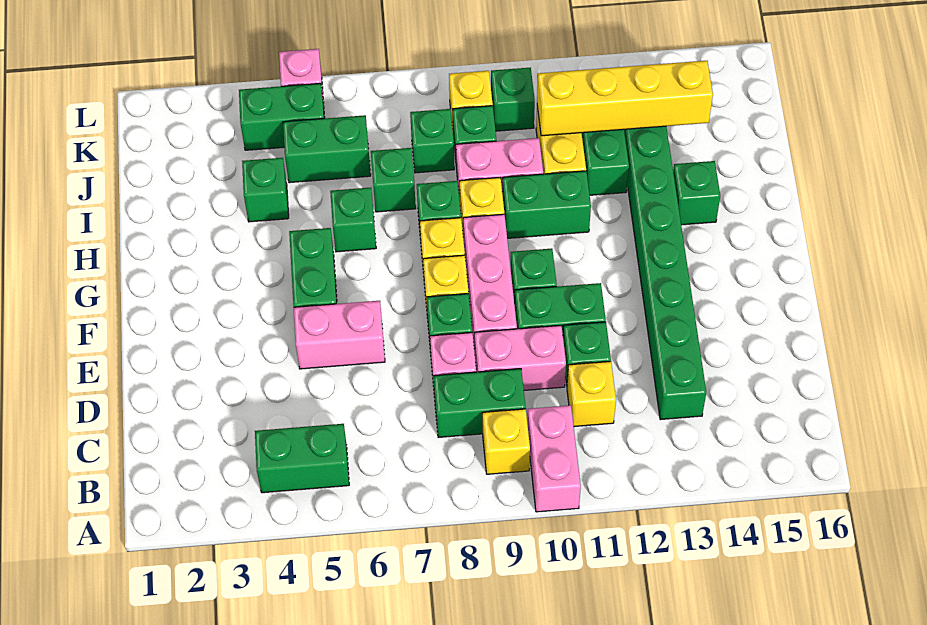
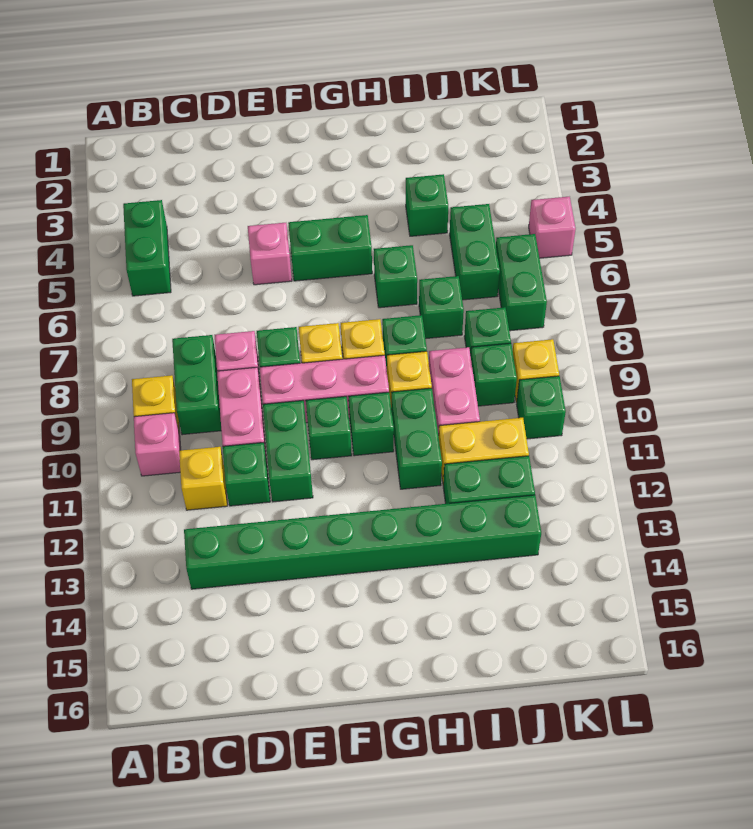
pink brick A10:B10 level 1 -> pink brick B10 level 1
pink brick E5:E6 level 1 -> pink brick E5 level 1
green brick H14 level 1 -> green brick G10 level 1
yellow brick J11:J14 level 2 -> none
green brick K4:K5 level 1 -> green brick K6:K7 level 1

